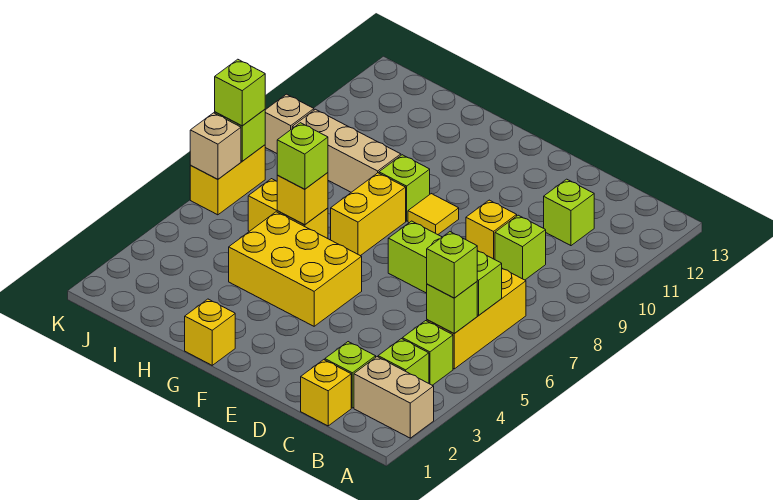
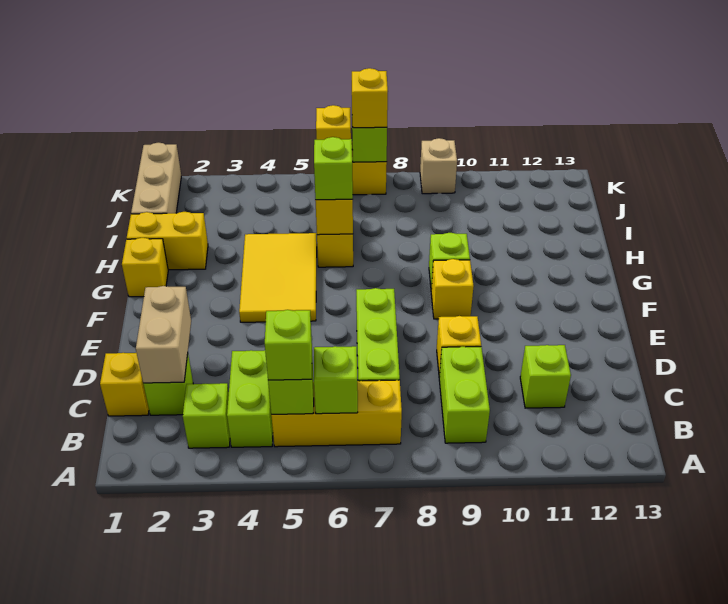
tan brick A2:B2 level 1 -> tan brick C2:D2 level 2
lime brick B4 level 1 -> lime brick B4:C4 level 1
lime brick C9 level 1 -> lime brick B9:C9 level 1
yellow brick F4:H5 level 1 -> yellow tile F4:H5 level 1
yellow tile F9 level 1 -> yellow brick F9 level 1
yellow brick G7:G8 level 1 -> yellow brick H1:H2 level 1
tan brick H9:J9 level 1 -> tan brick I1:K1 level 1
tan brick K6 level 2 -> yellow brick K6 level 2
lime brick K7 level 3 -> yellow brick K7 level 3

